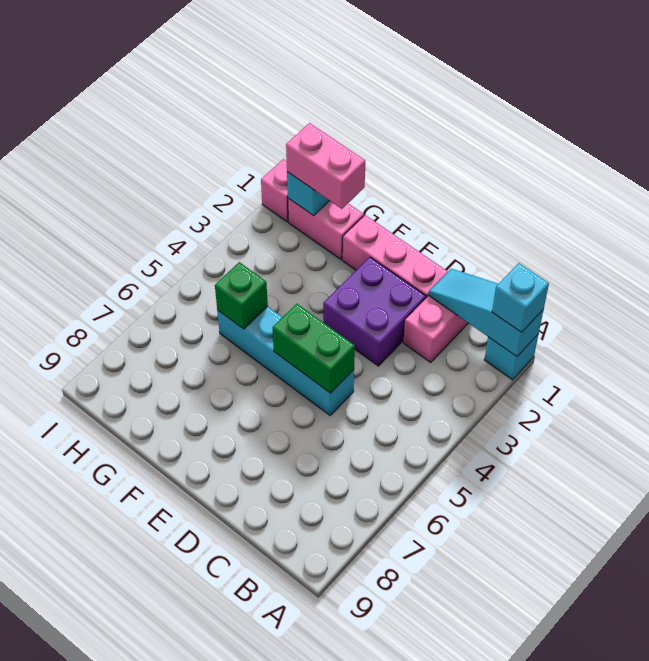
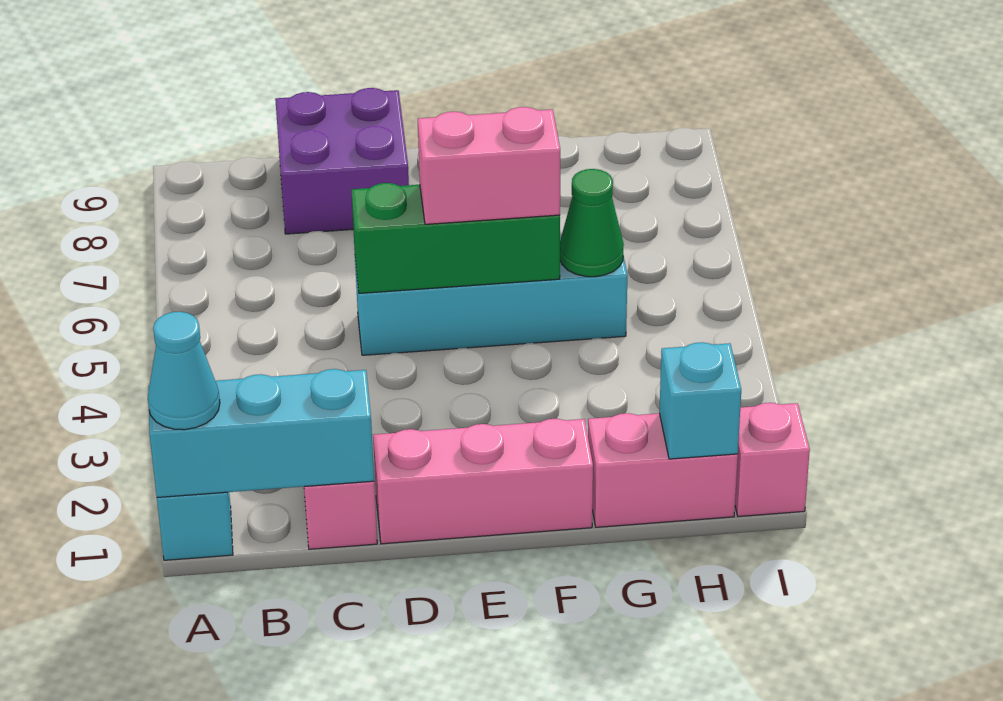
cyan slope A1:C1 level 2 top A -> cyan brick A1:C1 level 2
cyan brick A1 level 3 -> cyan cone A1 level 3
purple brick D2:E3 level 1 -> purple brick C8:D9 level 1
green brick D5:E5 level 2 -> green brick D5:F5 level 2
pink brick G1:H1 level 3 -> pink brick E5:F5 level 3
green brick G5 level 2 -> green cone G5 level 2

